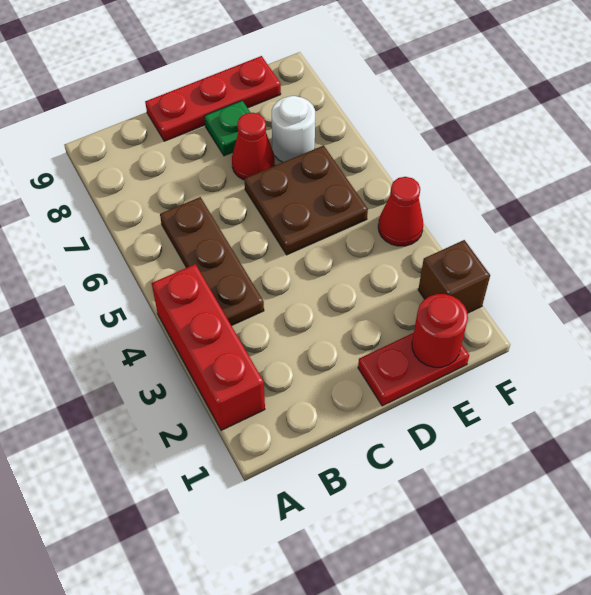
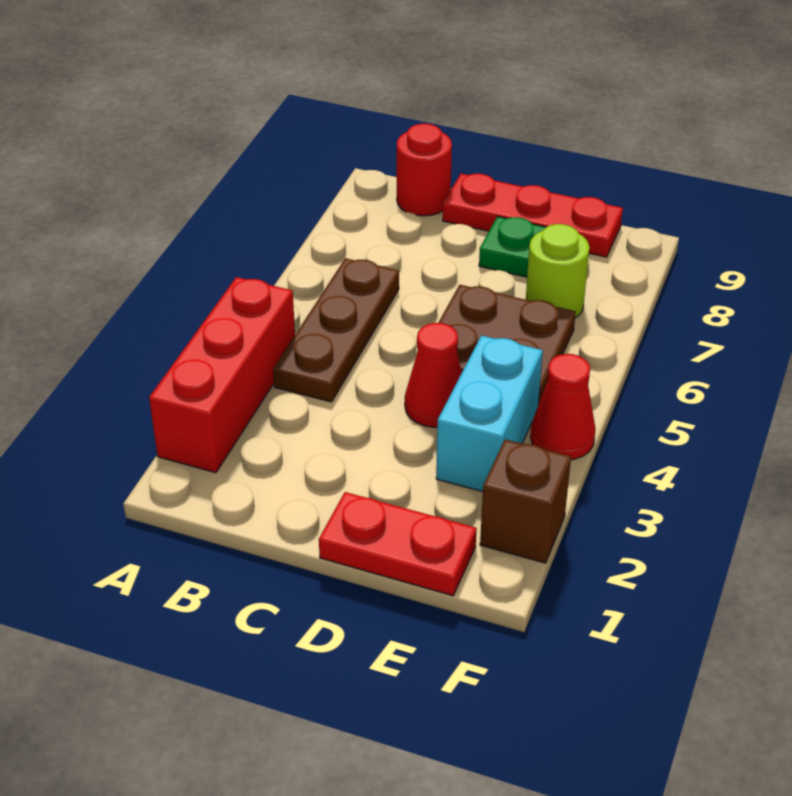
red cone D7 level 1 -> red cone D4 level 1
red round brick E1 level 2 -> red round brick B9 level 1
none -> cyan brick E3:E4 level 1
white round brick E7 level 1 -> lime round brick E7 level 1

